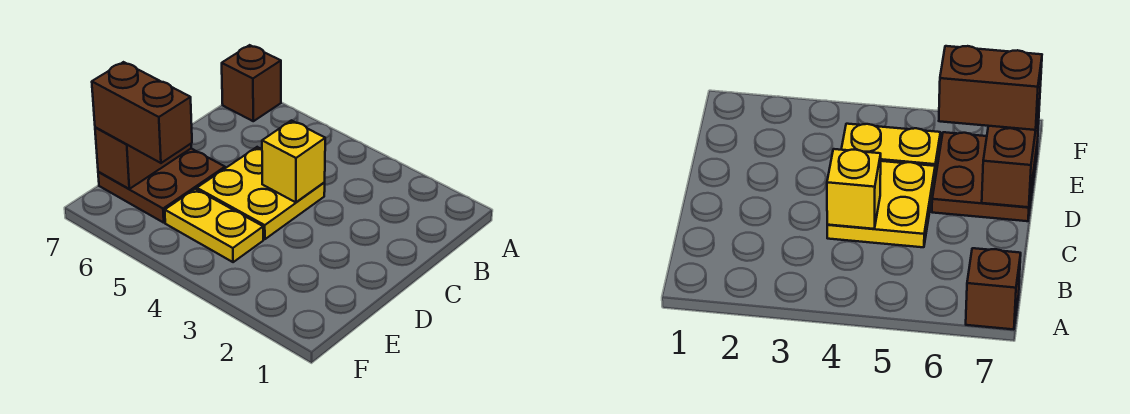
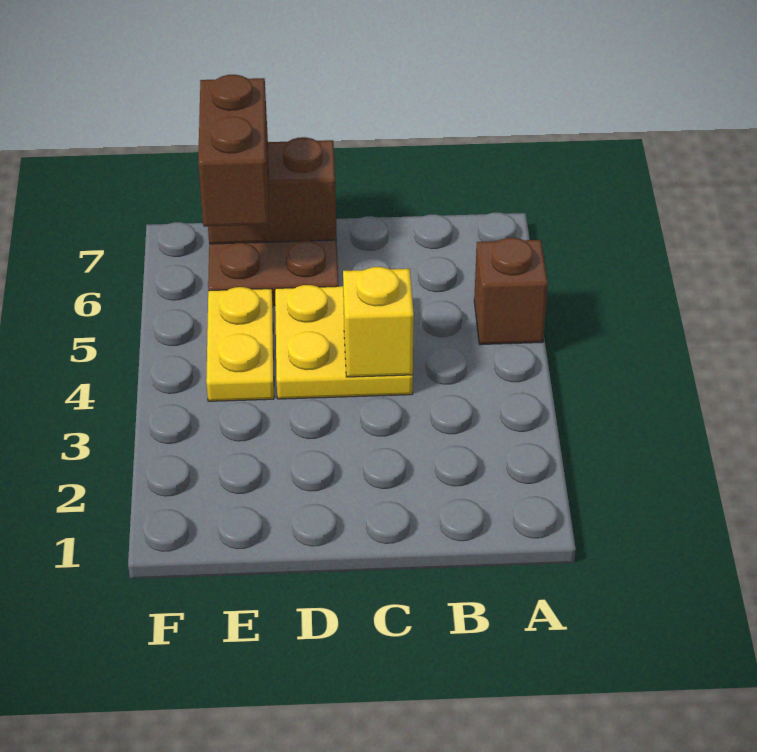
brown brick A7 level 1 -> brown brick A5 level 1

